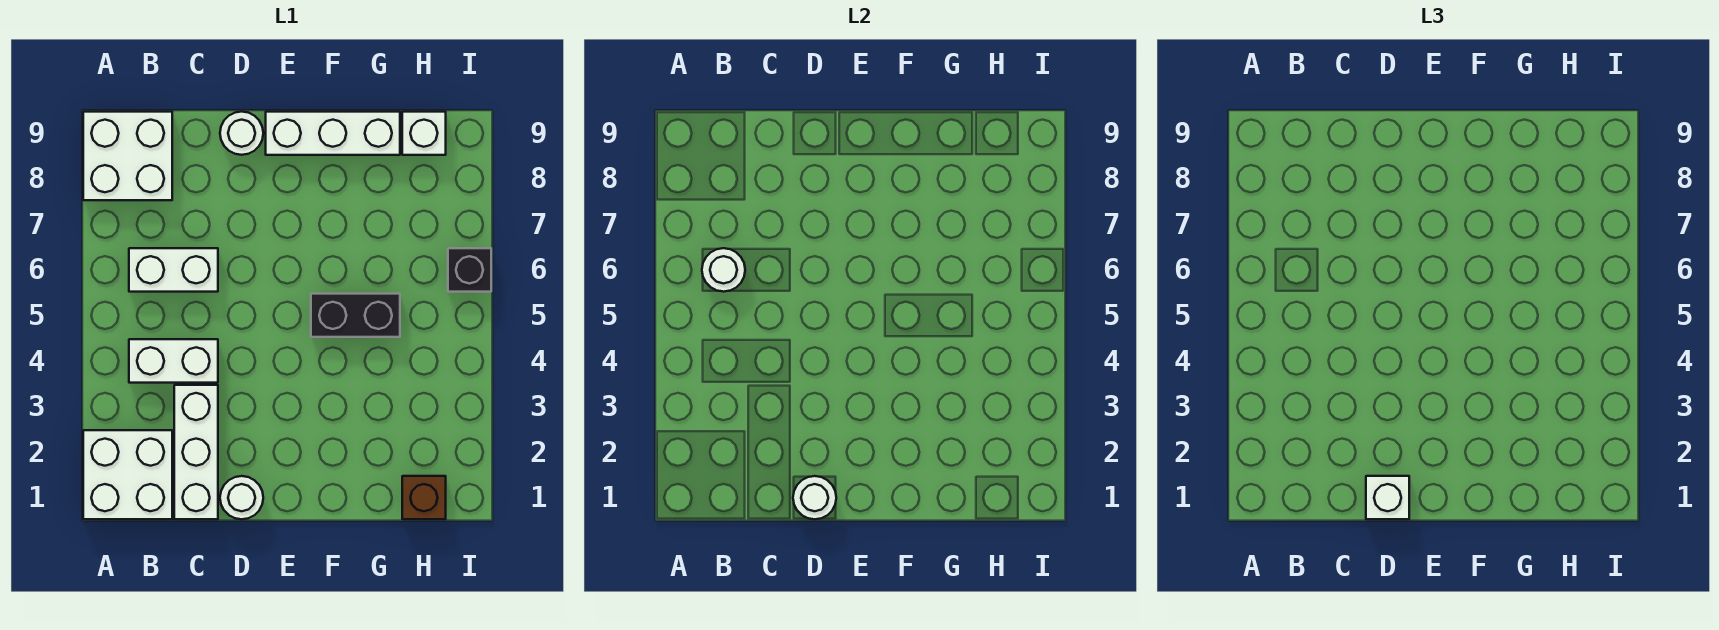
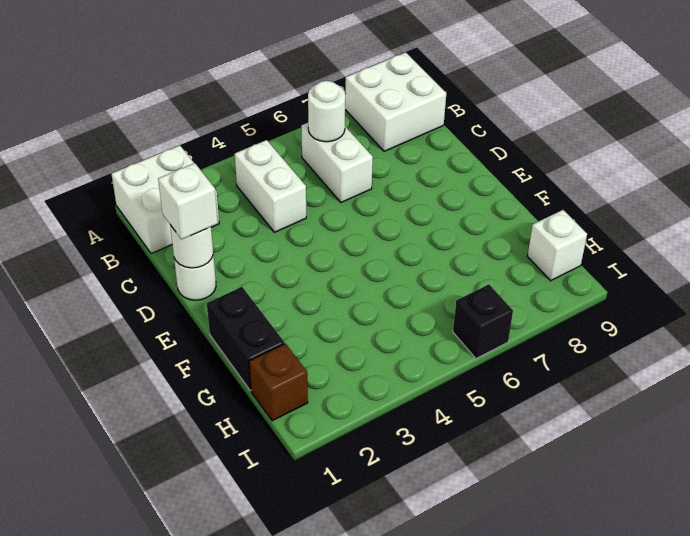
white brick C1:C3 level 1 -> none
white round brick D9 level 1 -> none
white brick E9:G9 level 1 -> none
black brick F5:G5 level 1 -> black brick F1:G1 level 1

